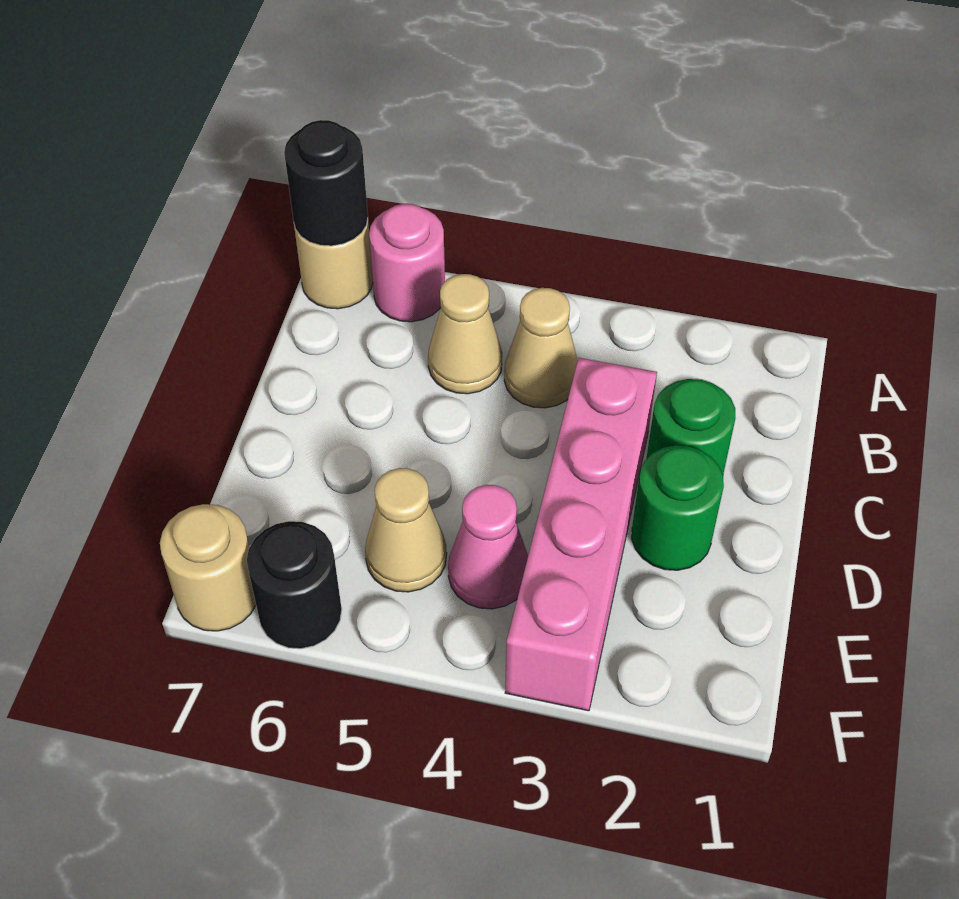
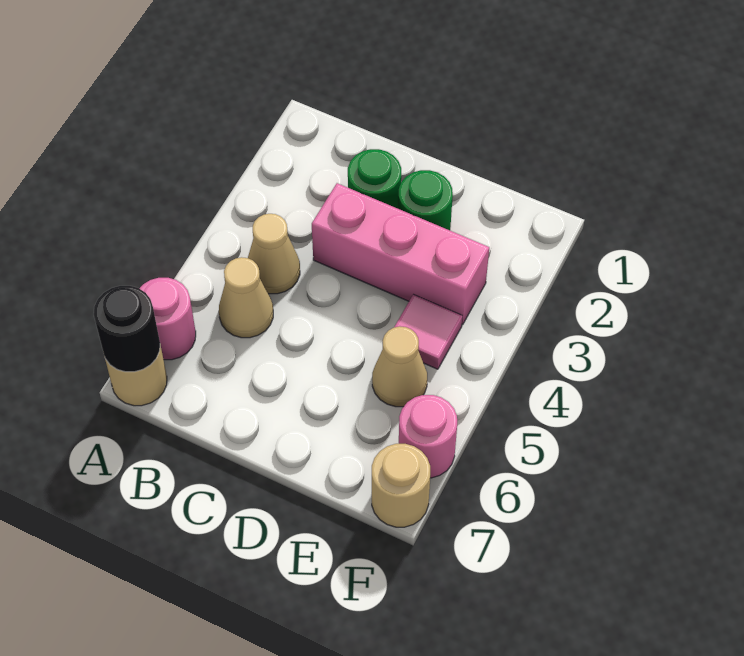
pink brick C3:F3 level 1 -> pink brick C3:E3 level 1
pink cone E4 level 1 -> pink tile E4 level 1
black round brick F6 level 1 -> pink round brick F6 level 1

